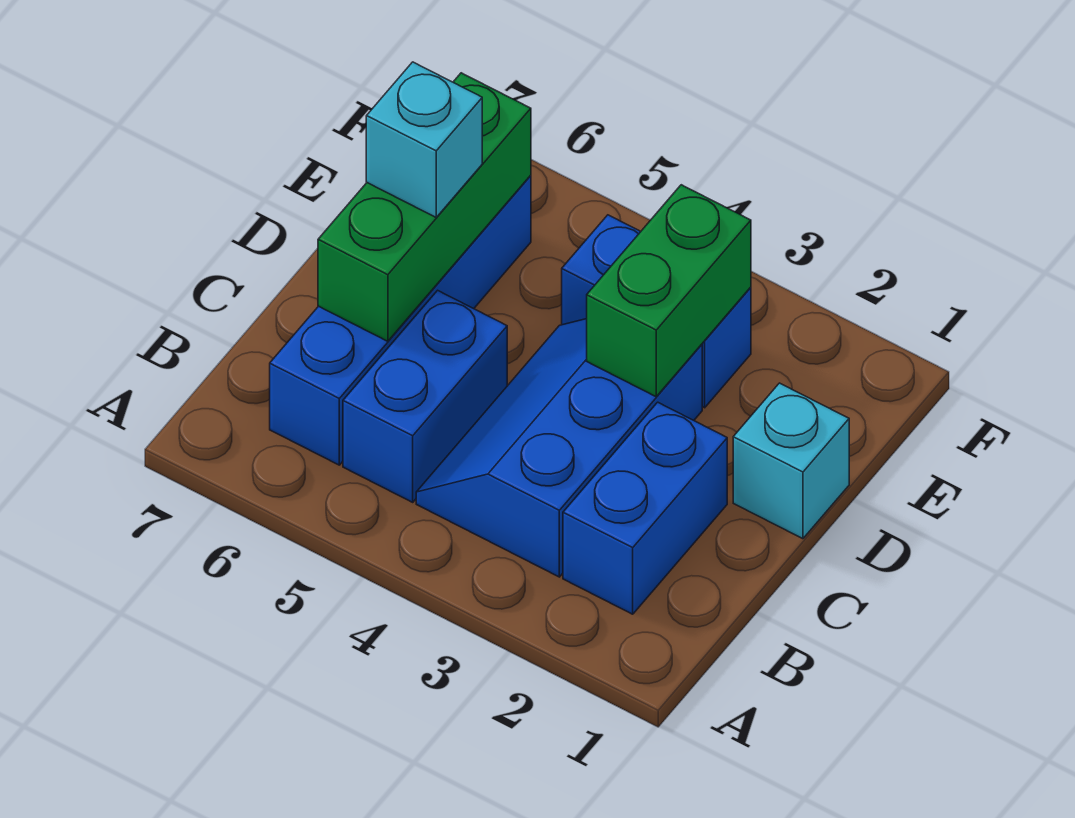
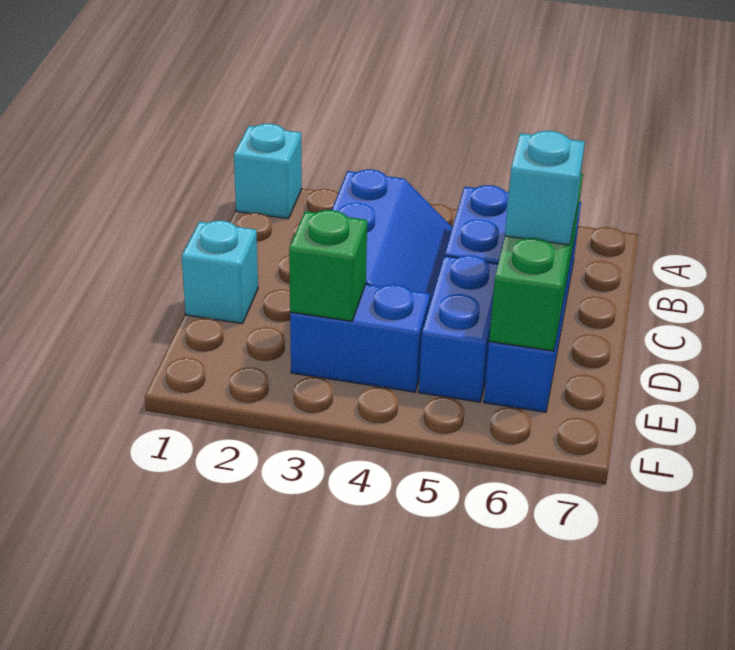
none -> cyan brick A1 level 1
blue brick B2:C2 level 1 -> blue brick D5:E5 level 1
green brick D3:E3 level 2 -> green brick E3 level 2

